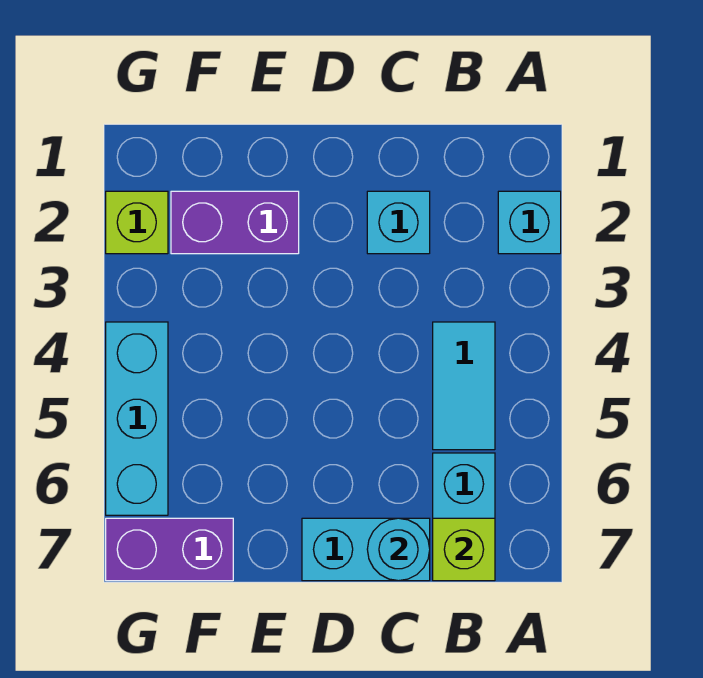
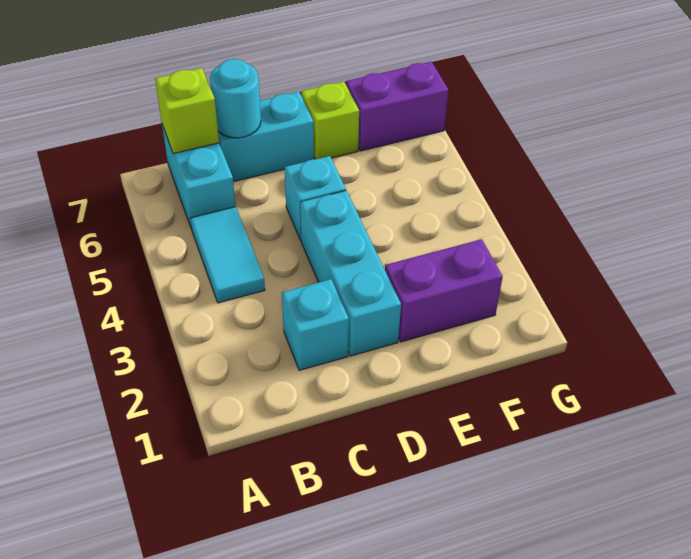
cyan brick A2 level 1 -> cyan brick D5 level 1
lime brick G2 level 1 -> lime brick E7 level 1
cyan brick G4:G6 level 1 -> cyan brick D2:D4 level 1

